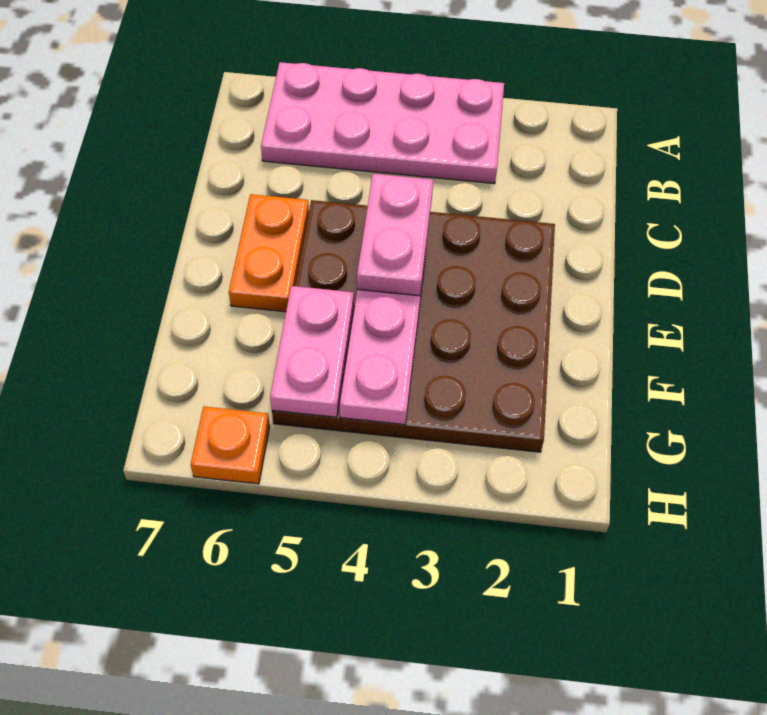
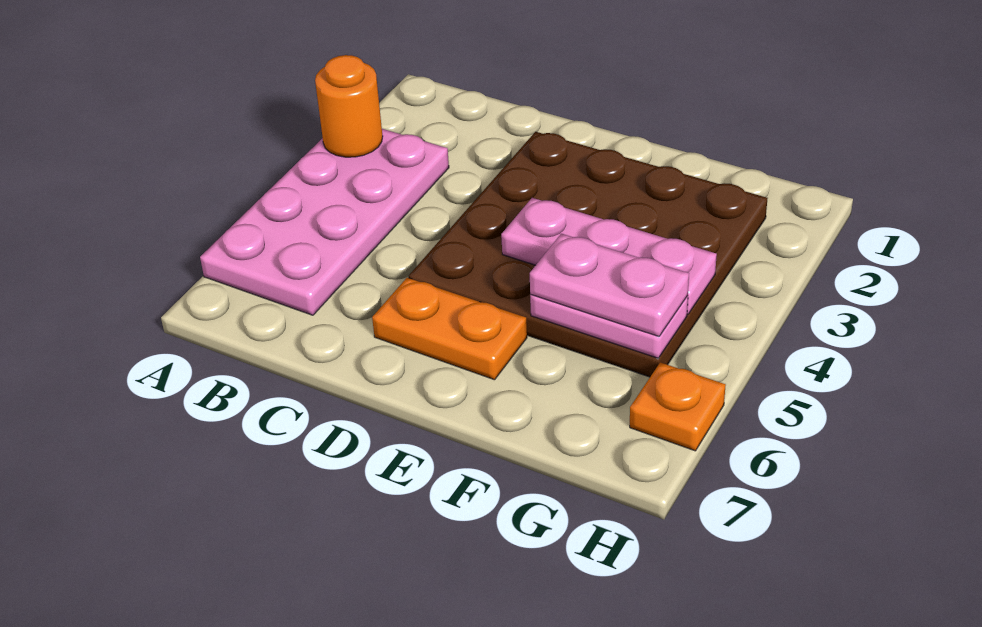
none -> orange round brick A3 level 2
pink plate D4:E4 level 3 -> pink plate F5:G5 level 3

